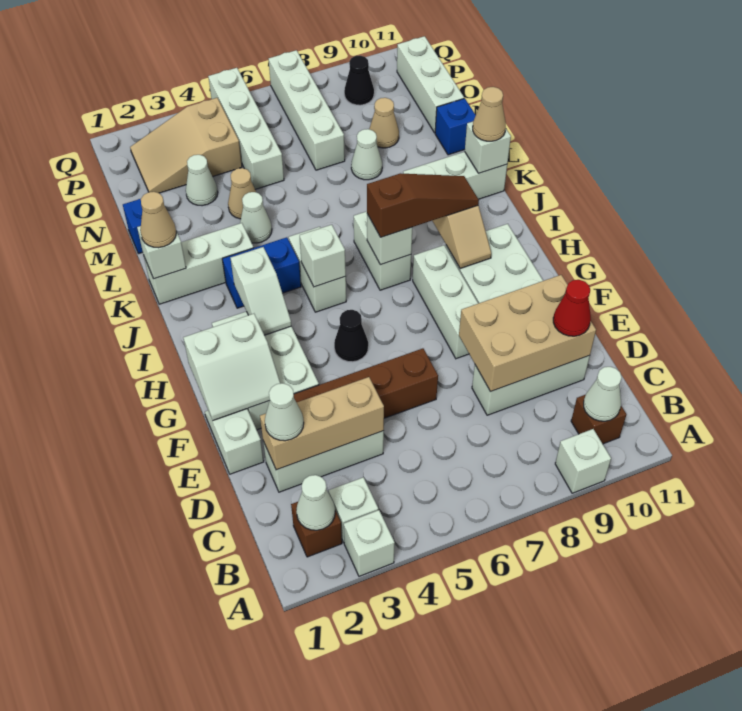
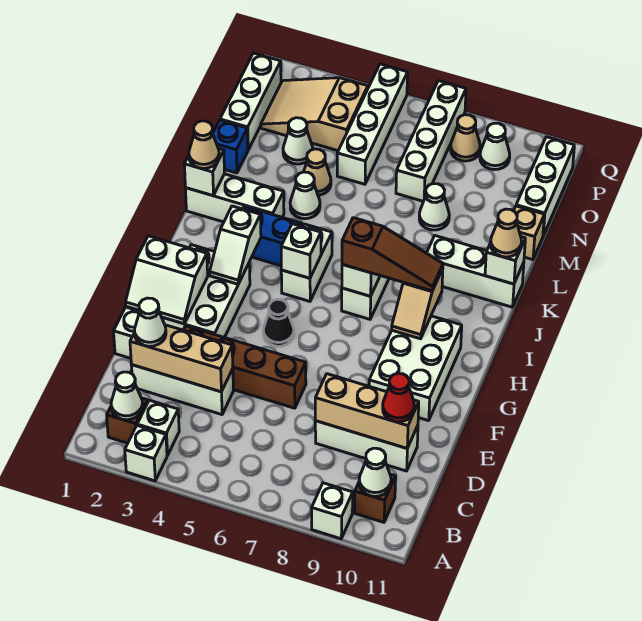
tan brick D8:E10 level 2 -> tan brick D8:D10 level 2
white brick F8:H8 level 1 -> white brick N1:P1 level 1
blue brick M11 level 1 -> tan brick M11 level 1
tan cone N9 level 1 -> tan cone P8 level 1
black cone P9 level 1 -> white cone P9 level 1

